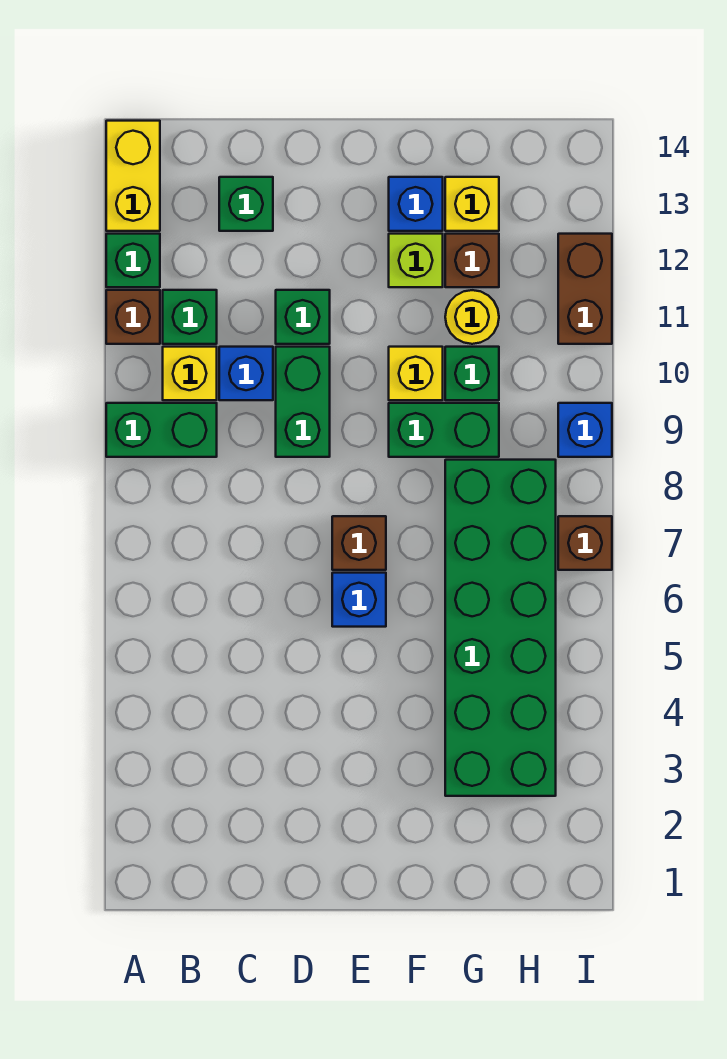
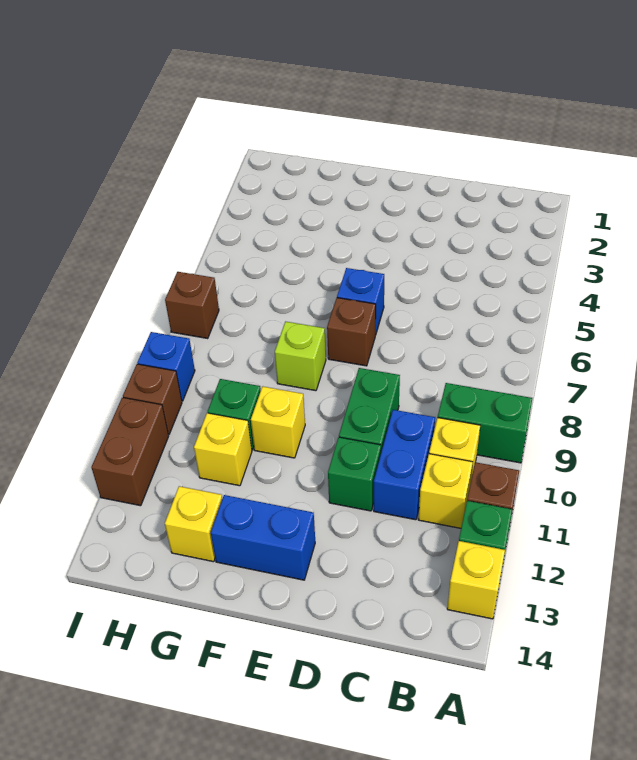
yellow brick A13:A14 level 1 -> yellow brick A13 level 1
green brick B11 level 1 -> yellow brick B11 level 1
blue brick C10 level 1 -> blue brick C10:C11 level 1
green brick C13 level 1 -> none
green brick F9:G9 level 1 -> none
lime brick F12 level 1 -> lime brick F8 level 1
blue brick F13 level 1 -> blue brick E13:F13 level 1
green brick G3:H8 level 1 -> none
yellow round brick G11 level 1 -> yellow brick G11 level 1
brown brick G12 level 1 -> brown brick I10 level 1

